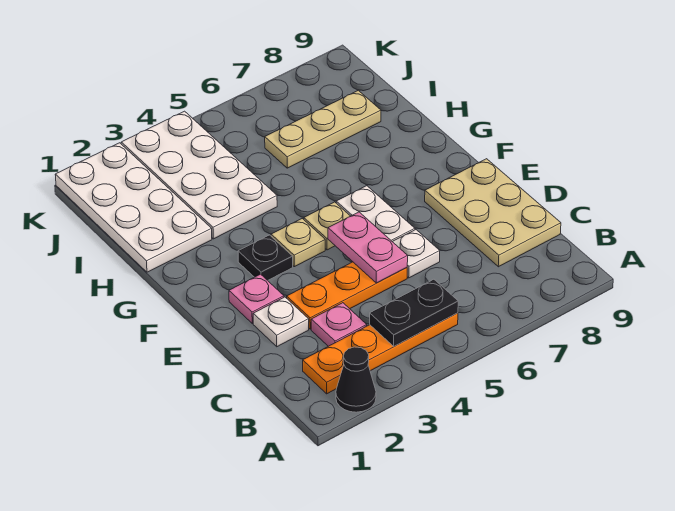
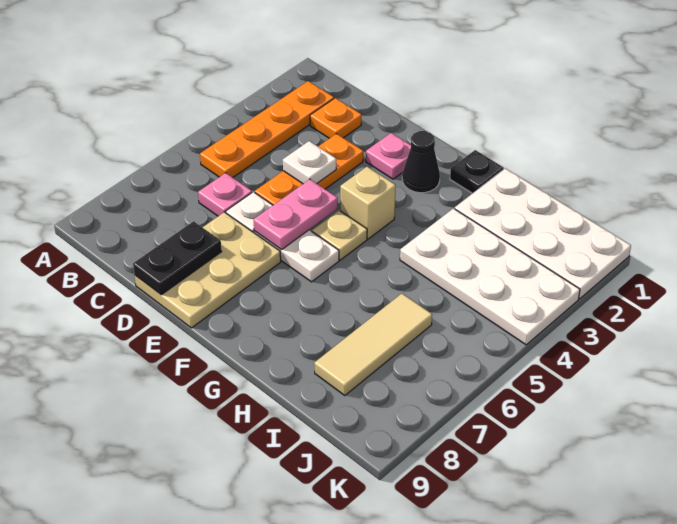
black cone A2 level 1 -> black cone F2 level 1
black plate B4:B5 level 2 -> black plate D8:D9 level 2
none -> orange plate C2 level 1
pink plate C3 level 1 -> pink plate C6 level 1
tan plate C8:E9 level 1 -> tan plate D7:E9 level 1
white plate D2 level 1 -> white plate D4 level 2
pink plate D5:E5 level 2 -> pink plate E5:E6 level 2
black plate F3 level 1 -> black plate G1 level 1
tan plate F4 level 1 -> tan brick F4 level 1
tan plate I6:I8 level 1 -> tan tile I6:I8 level 1

